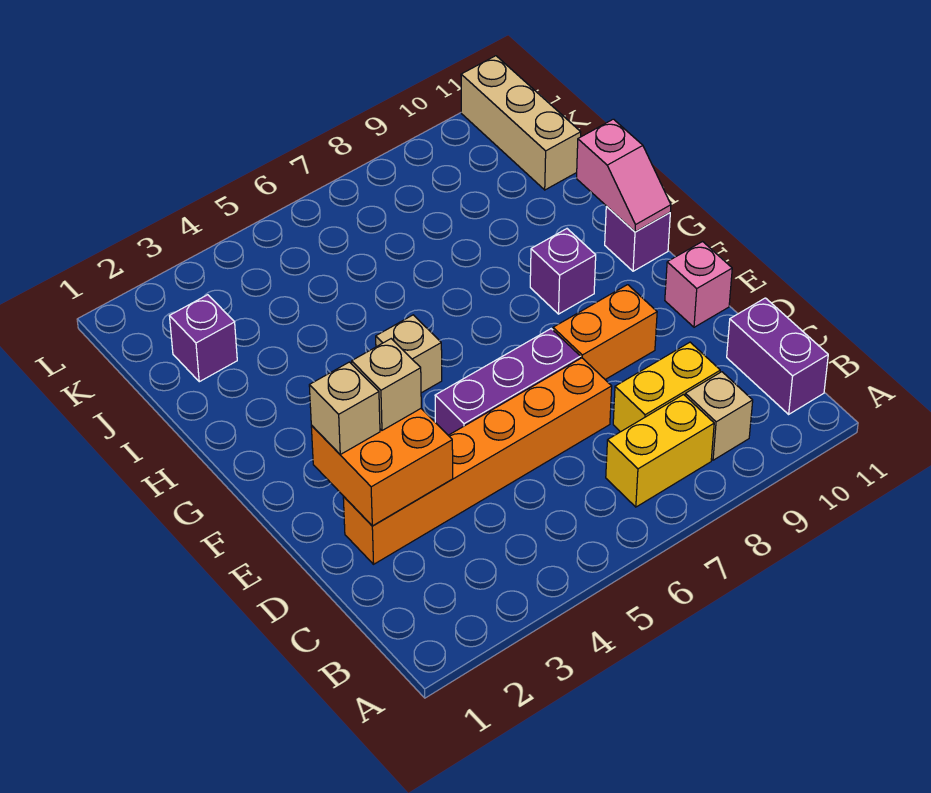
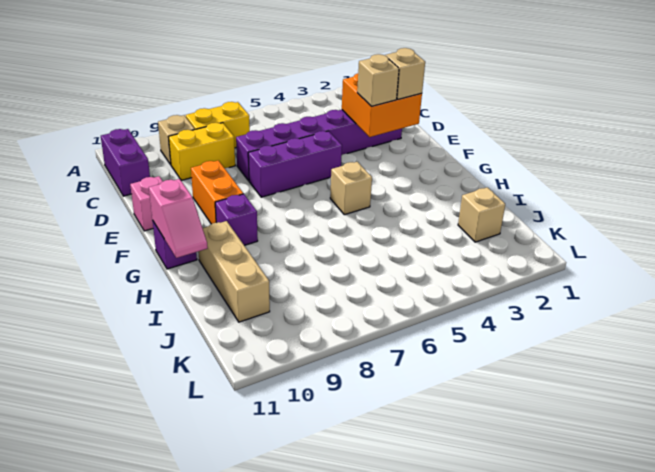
orange brick D2:D7 level 1 -> purple brick D2:D7 level 1
orange brick E8:E9 level 1 -> orange brick E9:F9 level 1
pink slope G11:H11 level 2 top H -> pink slope G11:H11 level 2 top G
purple brick J2 level 1 -> tan brick J2 level 1
tan brick J11:L11 level 1 -> tan brick H10:J10 level 1

